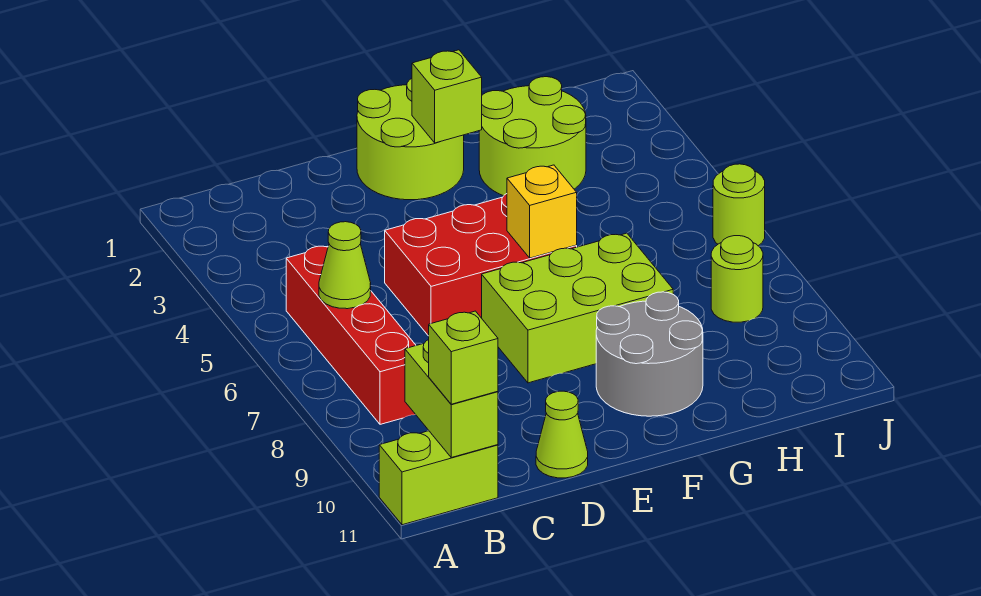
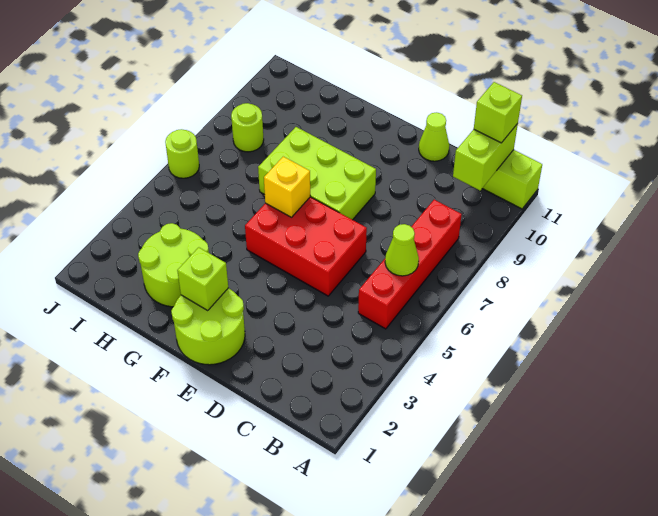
grey round brick F9:G10 level 1 -> none

